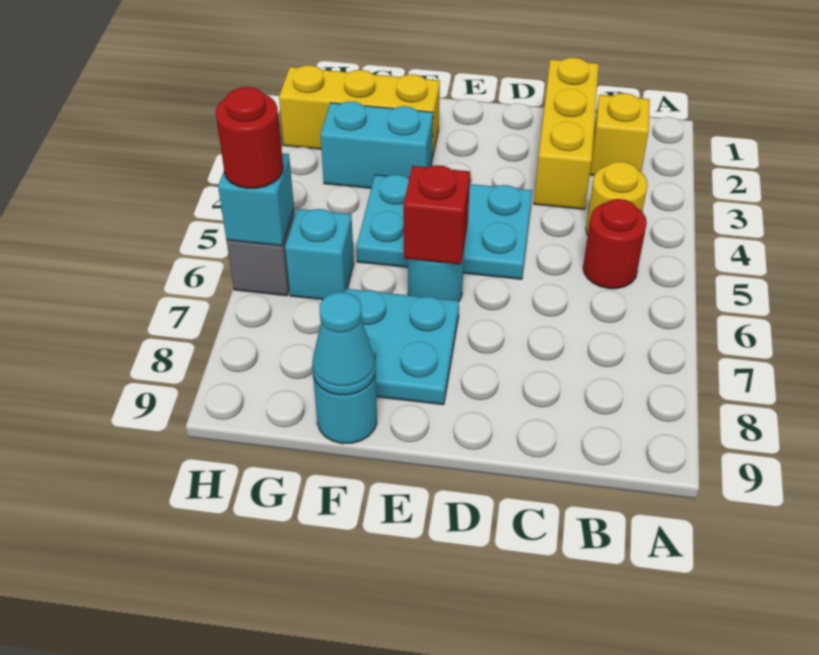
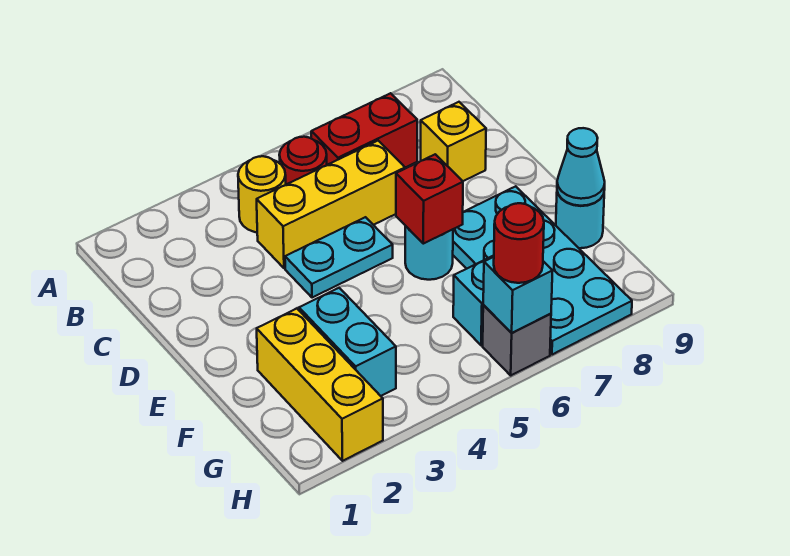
yellow brick B2 level 1 -> yellow brick C8 level 1
none -> red brick B6:B7 level 1
yellow brick C1:C3 level 1 -> yellow brick C4:C6 level 1
cyan plate D4:F5 level 1 -> cyan plate D4:D5 level 1
cyan plate E7:F8 level 1 -> cyan plate E7:H8 level 1

